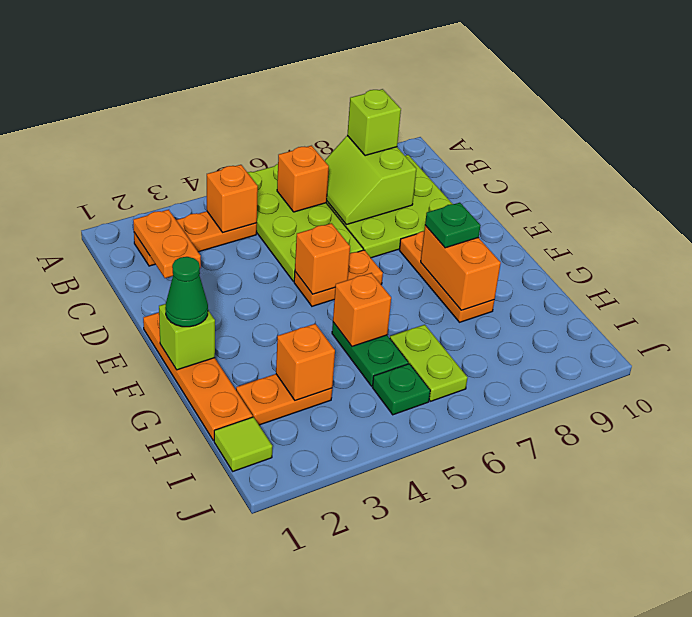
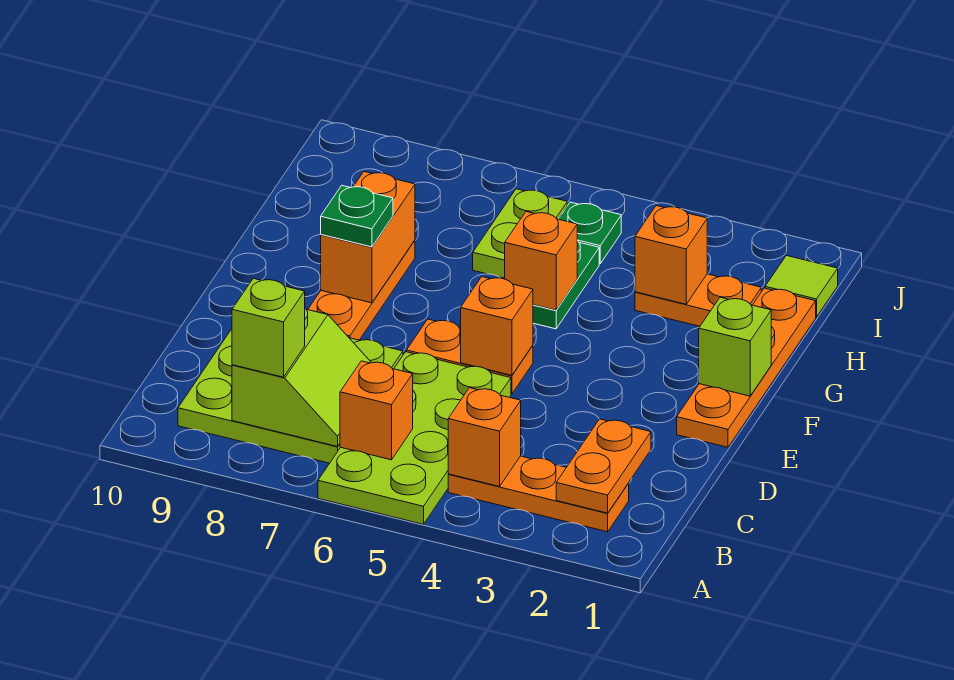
green cone F1 level 3 -> none

